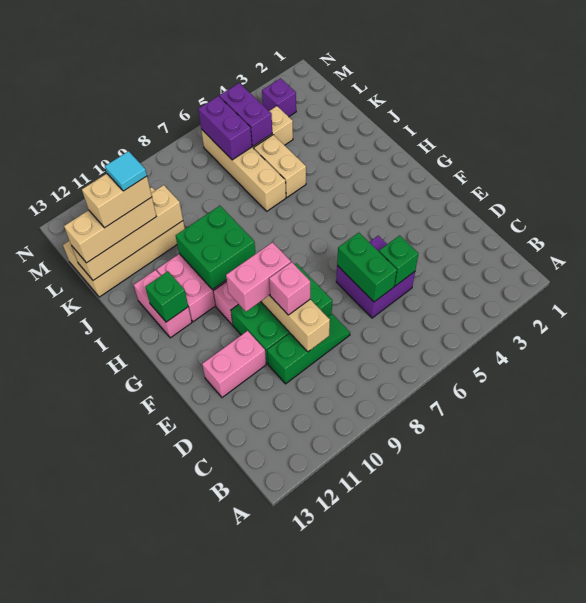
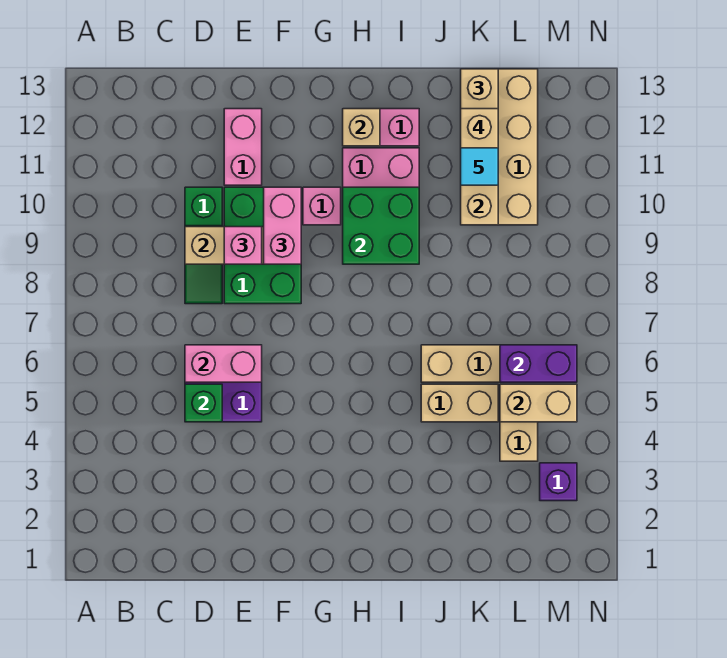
green brick D6:E6 level 2 -> pink brick D6:E6 level 2
green brick H12 level 2 -> tan brick H12 level 2
purple brick L5:M5 level 2 -> tan brick L5:M5 level 2

